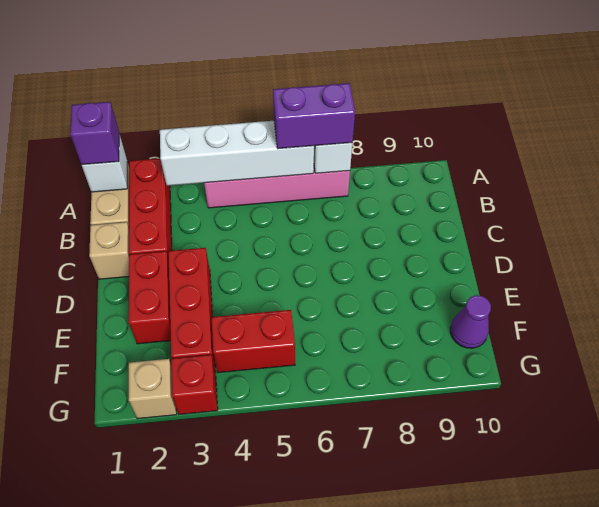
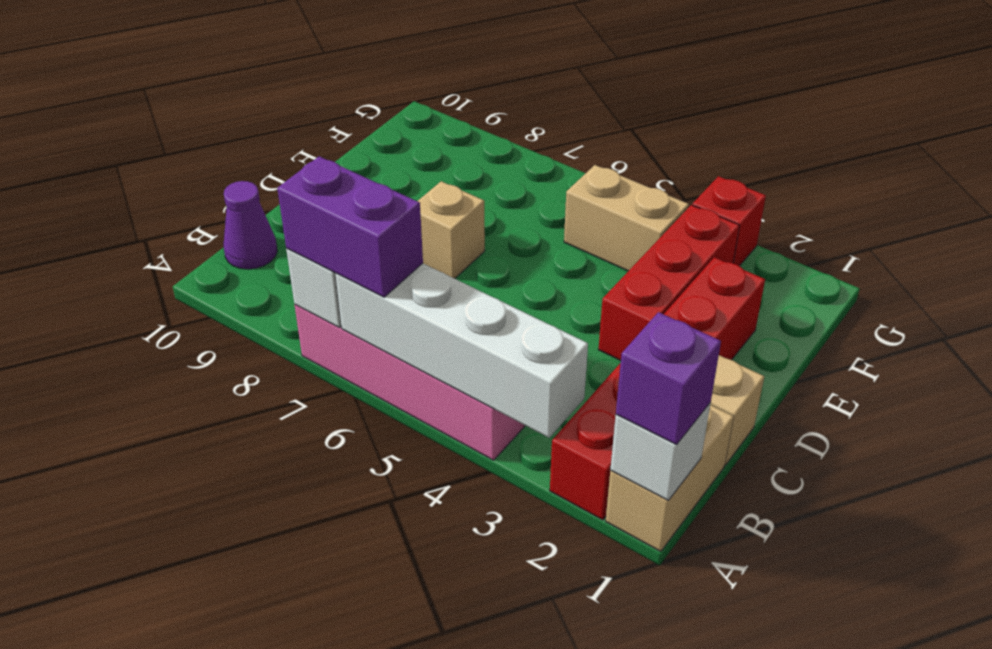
red brick F4:F5 level 1 -> tan brick F4:F5 level 1
purple cone F10 level 1 -> purple cone B10 level 1
tan brick G2 level 1 -> tan brick D7 level 1

